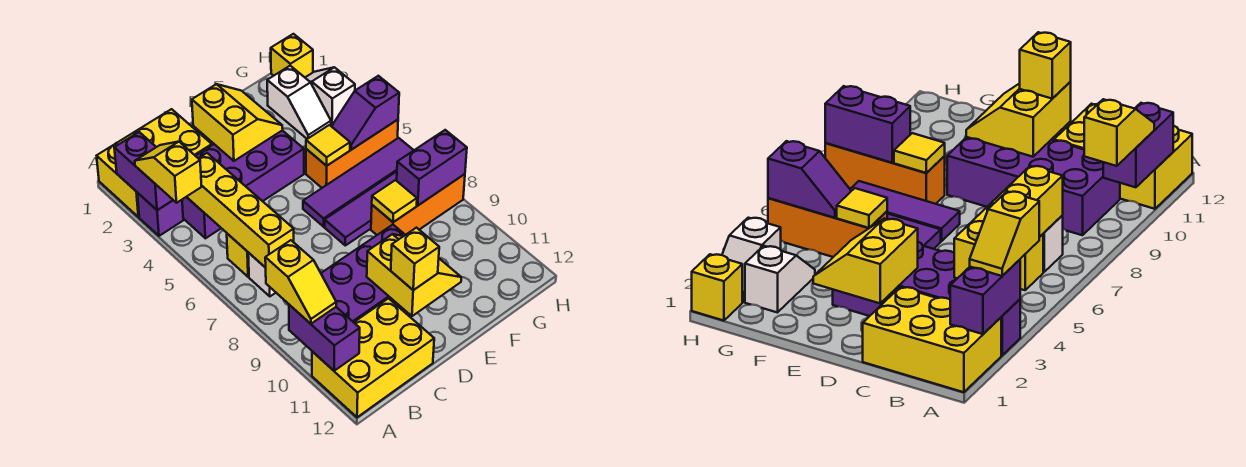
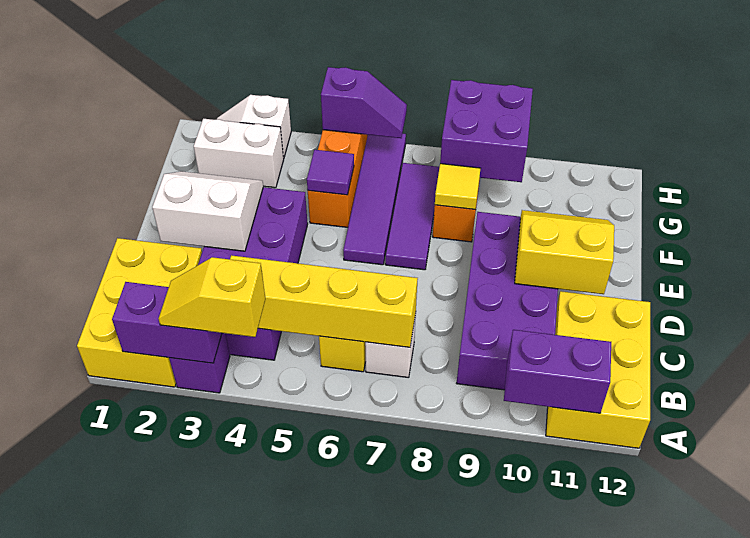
yellow slope A9:A10 level 3 top 9 -> none
yellow slope D2:E3 level 2 top D -> white slope D2:E3 level 2 top D
yellow brick D11 level 3 -> none
yellow tile F5 level 2 -> purple tile F5 level 2
white slope G2:G3 level 1 top 2 -> white brick G2:G3 level 1
purple slope G5:H5 level 2 top H -> purple slope H5:H6 level 2 top 5
purple brick G8:H8 level 2 -> purple brick G8:H9 level 2
yellow brick H1 level 1 -> none

